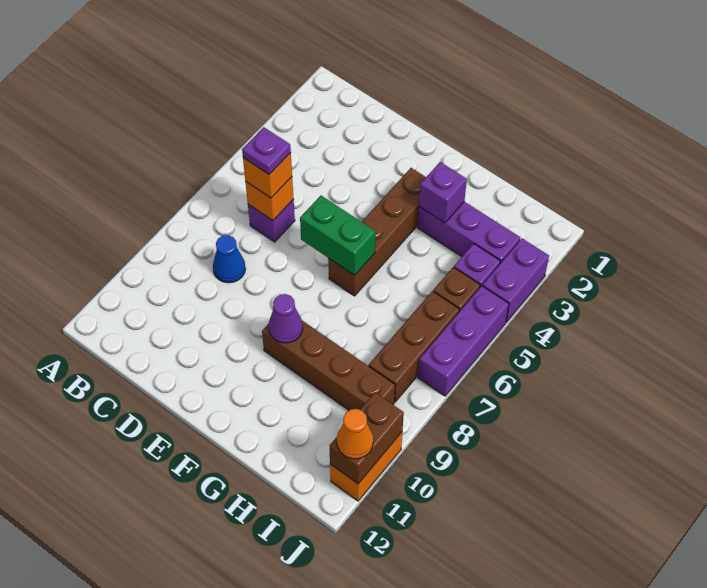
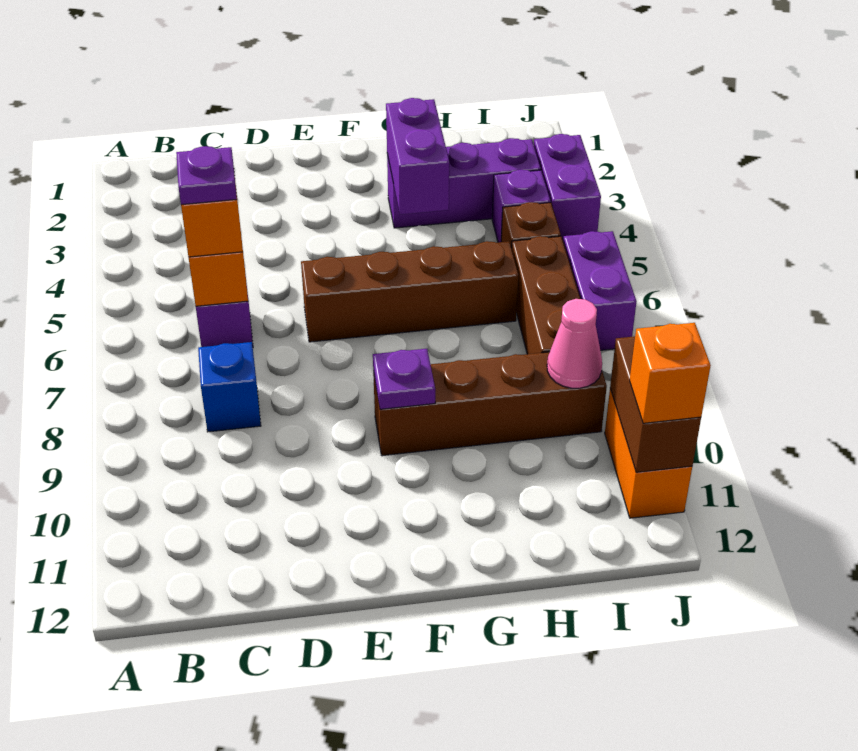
blue cone C8 level 1 -> blue brick C8 level 1
green brick E6:F6 level 2 -> none
brown brick F3:F6 level 1 -> brown brick E6:H6 level 1
purple cone F9 level 2 -> purple plate F9 level 2
purple brick G3 level 2 -> purple brick G3:G4 level 2
none -> pink cone I9 level 2
purple brick J5:J7 level 1 -> purple brick J6:J7 level 1
orange cone J11 level 3 -> orange brick J11 level 3

